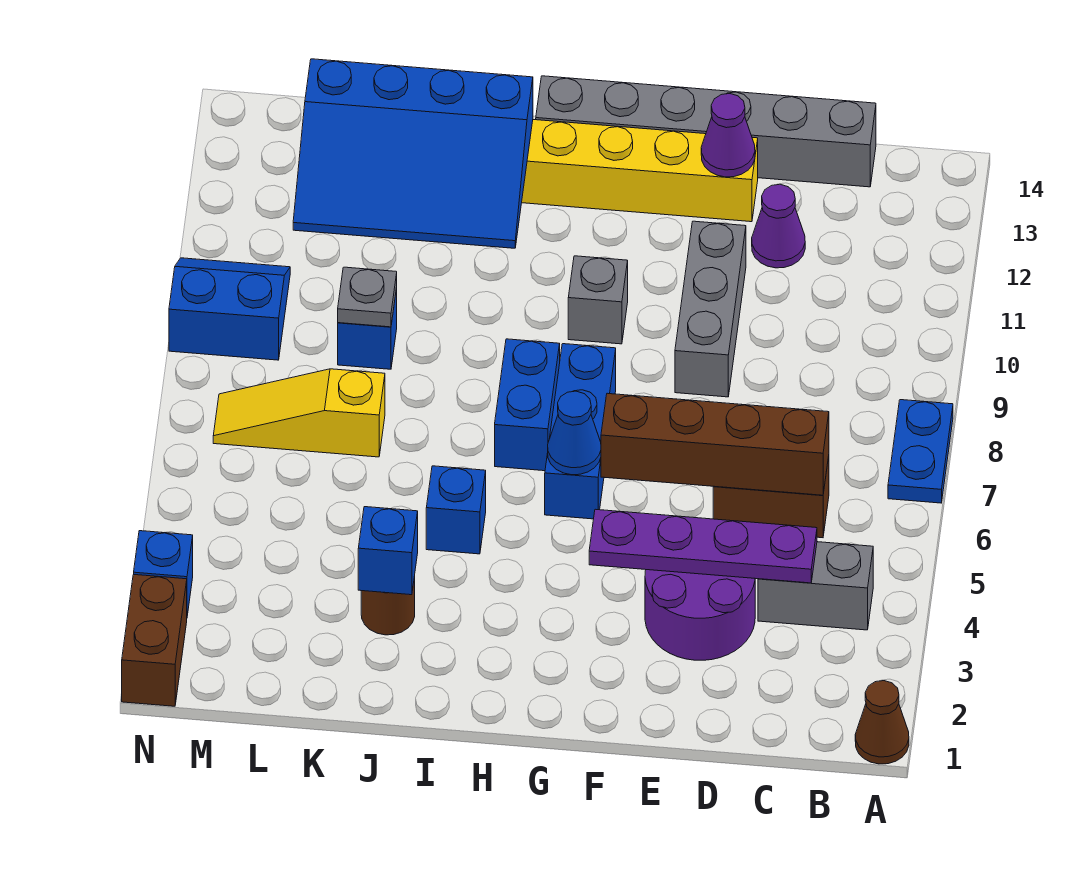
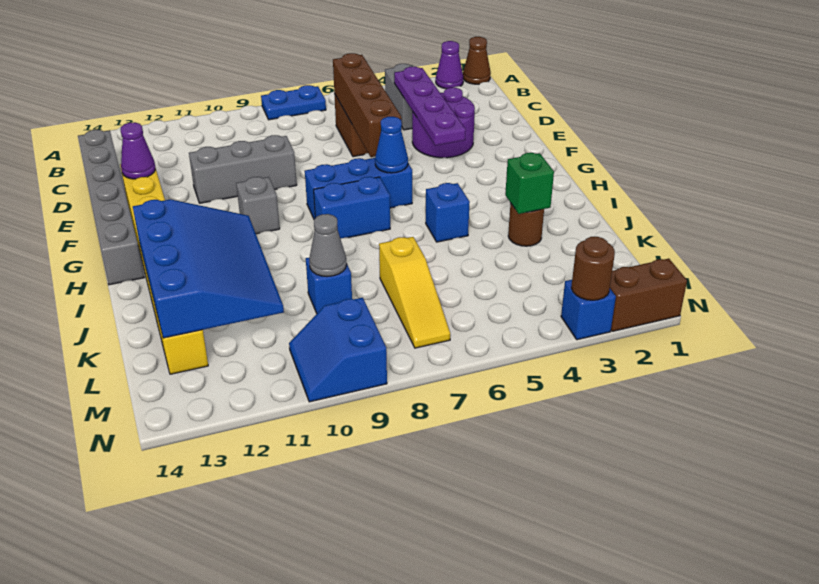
purple cone D12 level 1 -> purple cone A2 level 1
blue brick J3 level 2 -> green brick J3 level 2
grey plate K9 level 2 -> grey cone K9 level 2
none -> brown round brick N3 level 2

